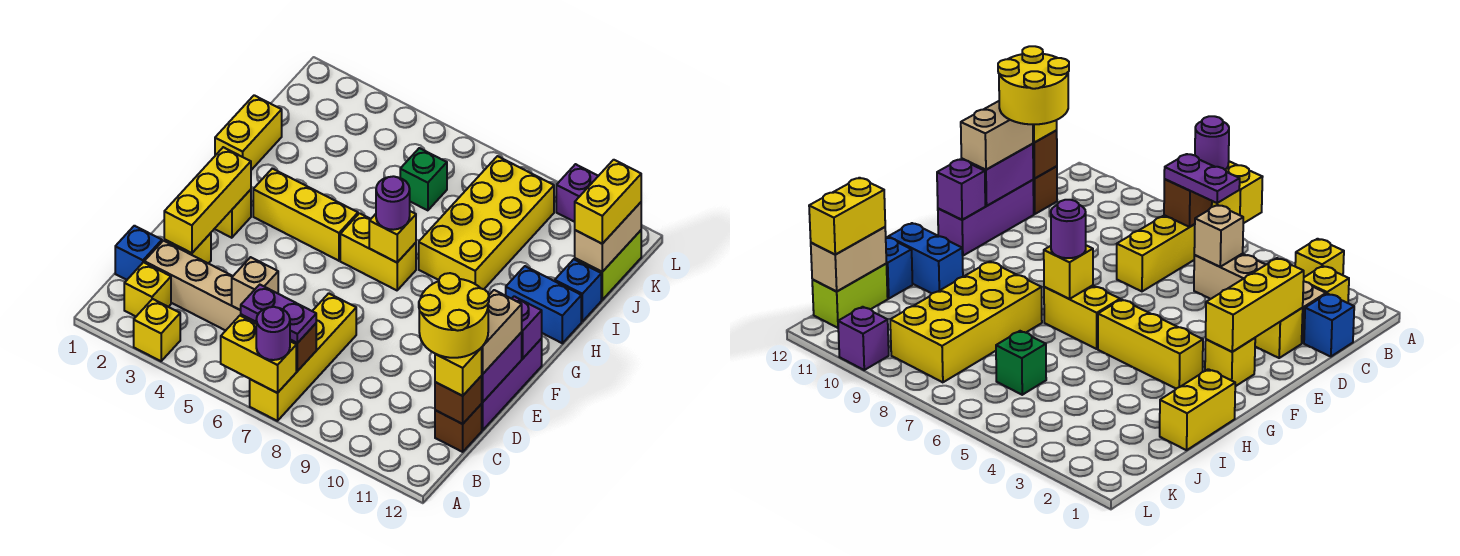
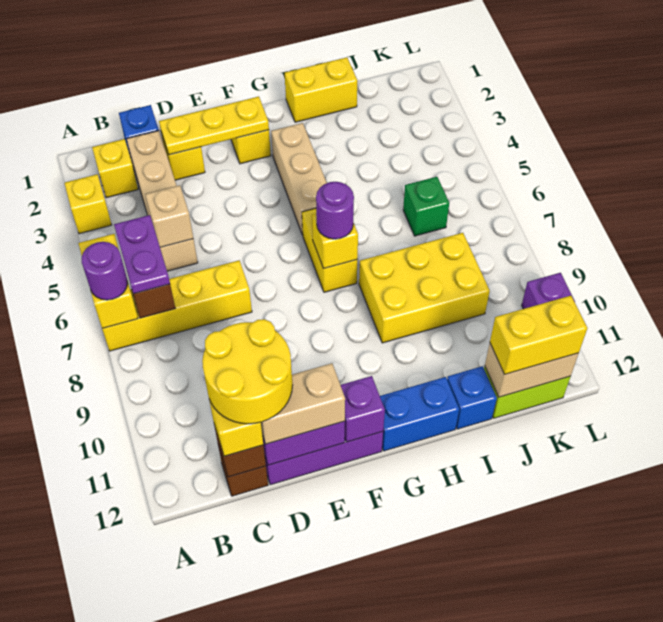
yellow brick D2:F2 level 2 -> yellow plate D2:F2 level 2
yellow brick G3:G5 level 1 -> tan brick G3:G5 level 1
yellow brick H8:K9 level 1 -> yellow brick H8:J9 level 1
blue brick H11:H12 level 1 -> blue brick G12:H12 level 1

